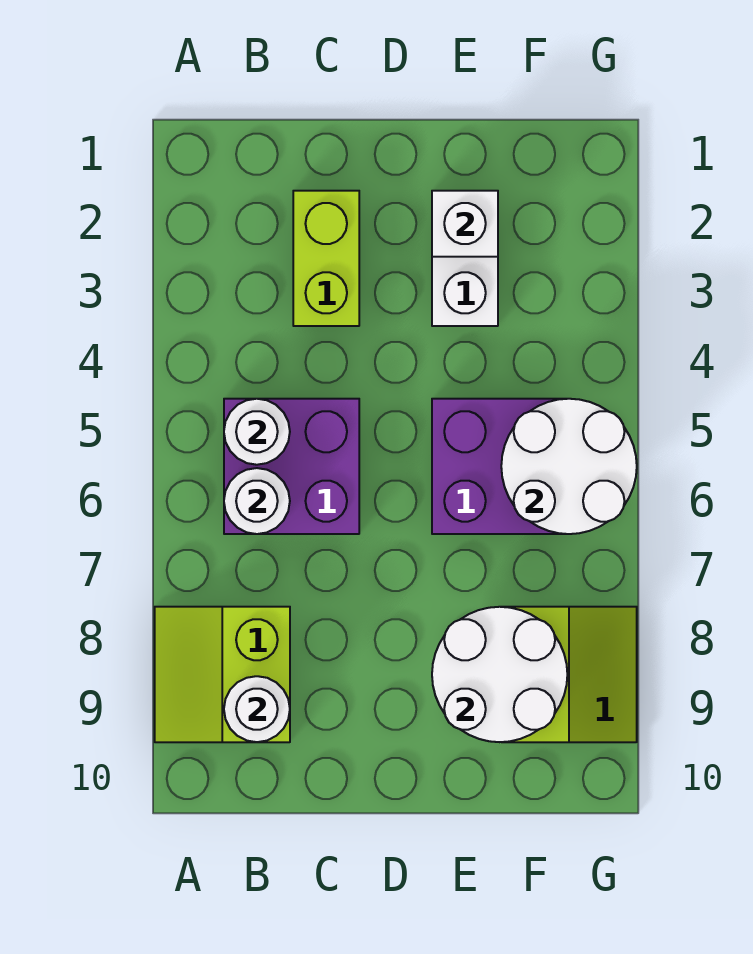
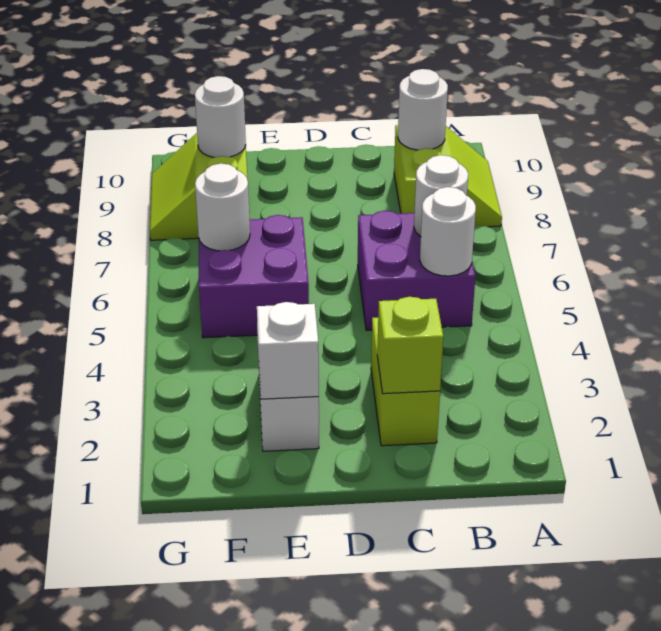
none -> lime brick C2 level 2
white round brick E8:F9 level 2 -> white round brick F9 level 2
white round brick F5:G6 level 2 -> white round brick F6 level 2

